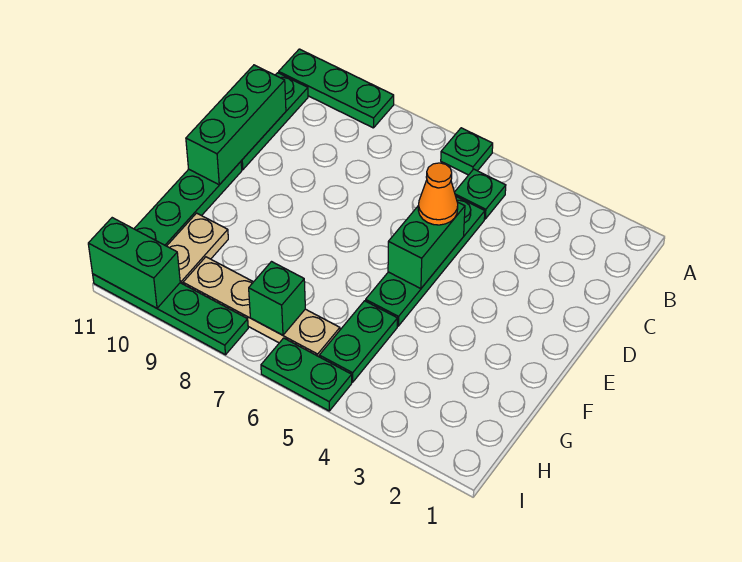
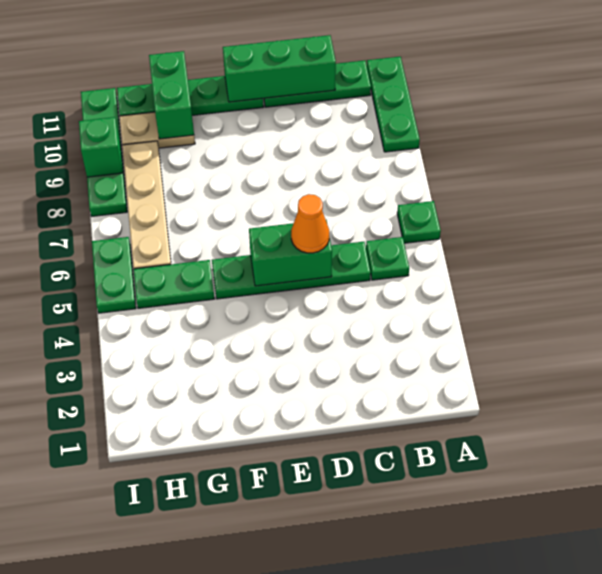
green brick H7 level 2 -> green brick I9 level 2
green brick I10:I11 level 2 -> green brick G10:G11 level 2

